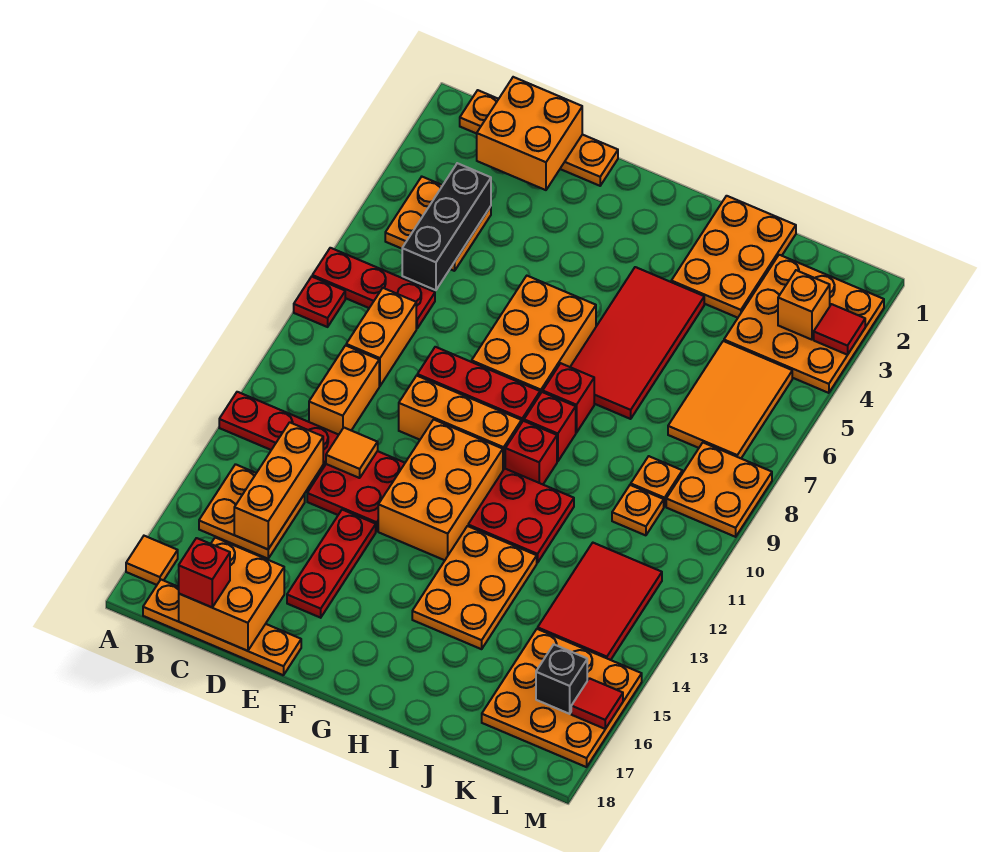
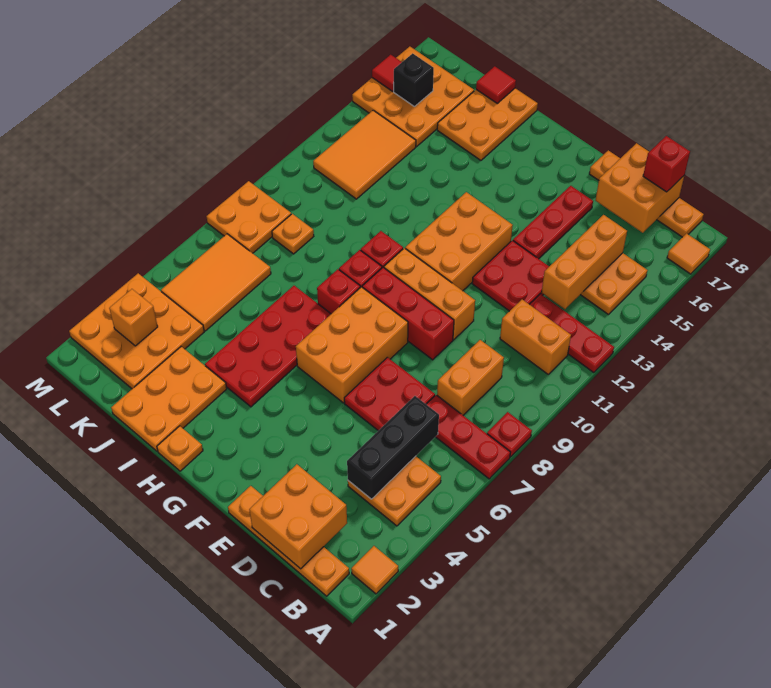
orange brick C10:C11 level 1 -> orange brick B11:C11 level 1
orange tile D12 level 2 -> orange tile A2 level 1
red tile H4:I7 level 1 -> red plate H4:I7 level 1
red plate H11:I12 level 1 -> red plate D6:E7 level 1
orange plate H13:I15 level 1 -> orange plate I16:J18 level 1
orange plate K10 level 1 -> orange plate H1 level 1
red tile K12:L14 level 1 -> orange tile K12:L14 level 1
red tile M3 level 2 -> red tile J18 level 2

